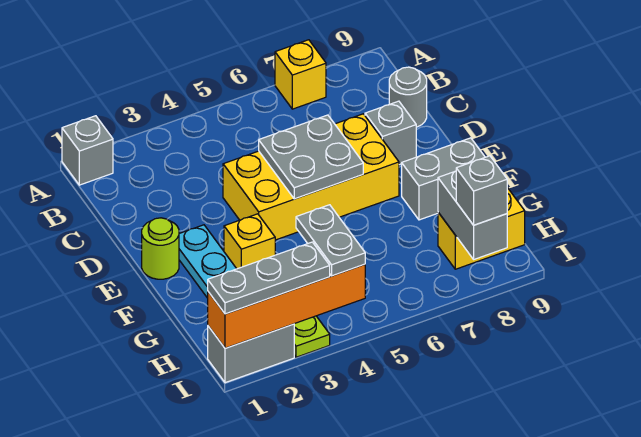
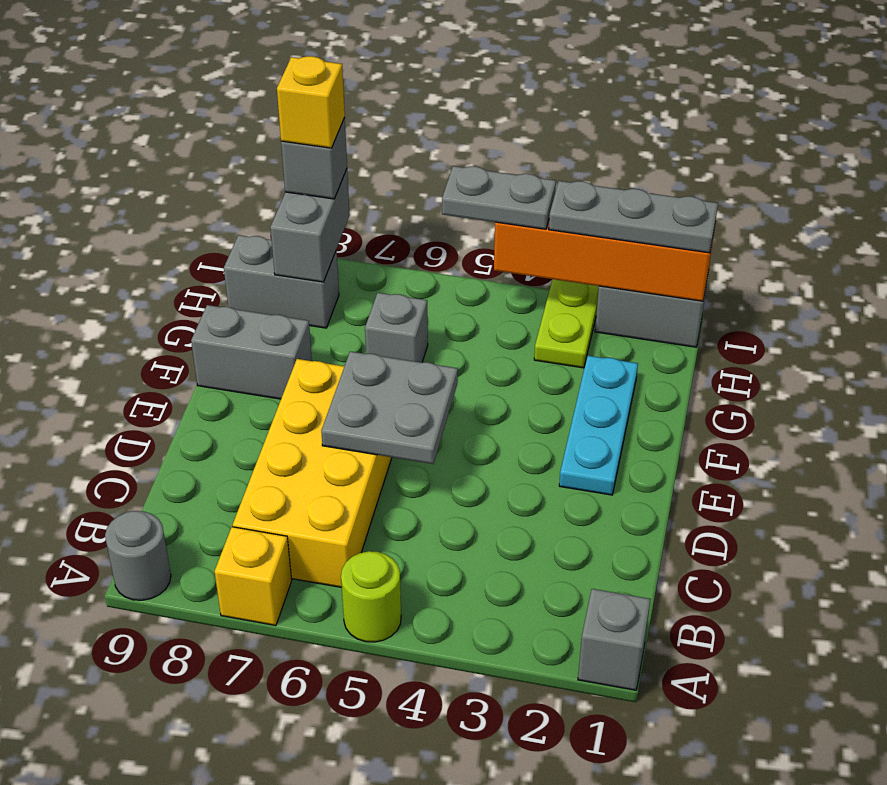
grey round brick C9 level 1 -> grey round brick A9 level 1
yellow brick D4:E7 level 1 -> yellow brick B6:E7 level 1
grey brick D8 level 1 -> grey brick G6 level 1
lime round brick E1 level 1 -> lime round brick A5 level 1
yellow brick F3 level 1 -> yellow brick I8 level 4
grey plate H4:I4 level 3 -> grey plate I4:I5 level 3
yellow brick H8:H9 level 1 -> grey brick H8:H9 level 1

